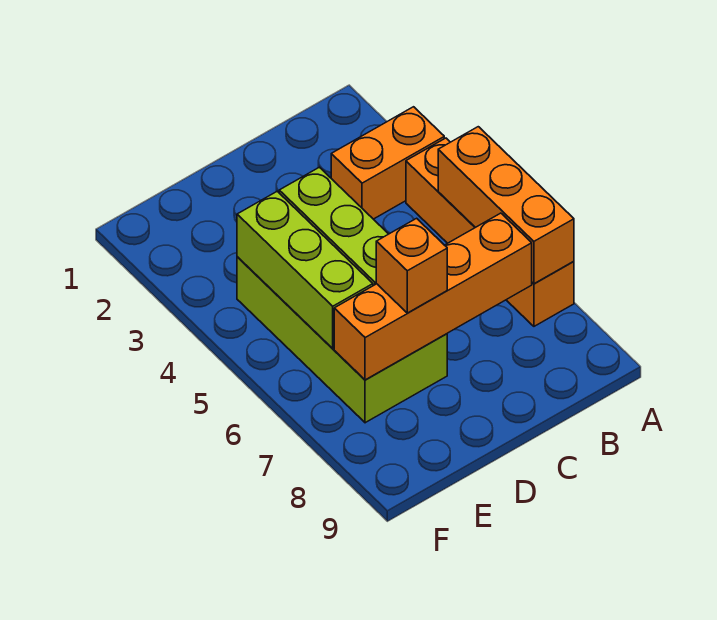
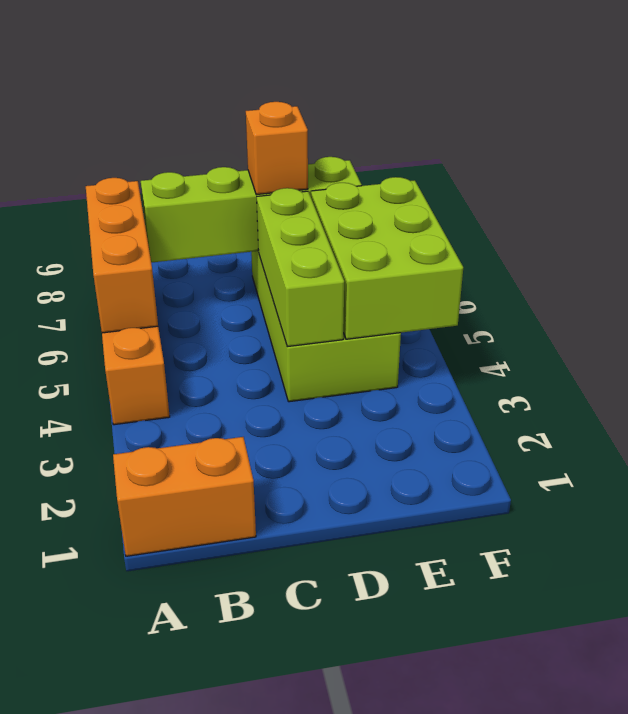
orange brick A3:B3 level 1 -> orange brick A1:B1 level 1
orange brick B7:E7 level 2 -> lime brick B7:E7 level 2
lime brick E4:E6 level 2 -> lime brick E4:F6 level 2

